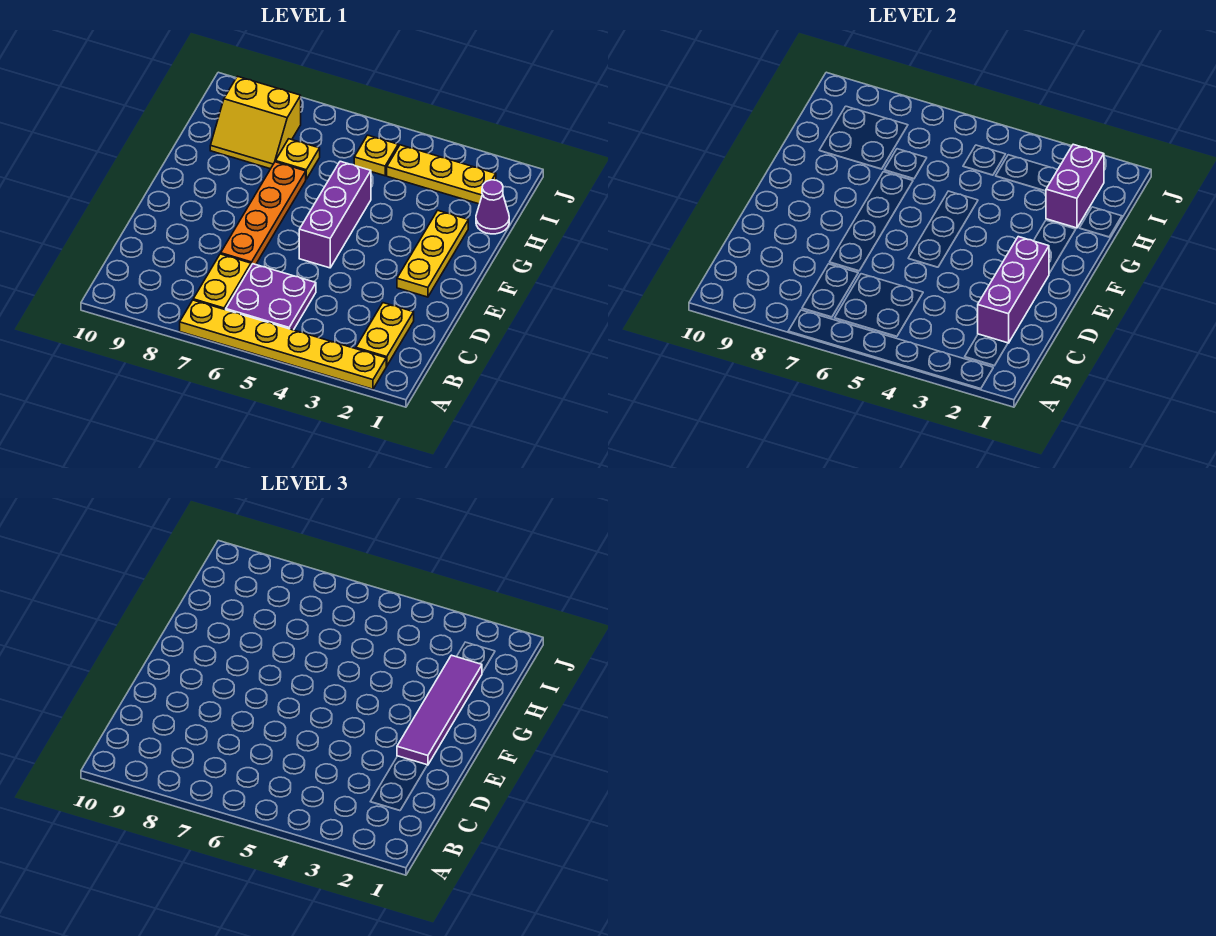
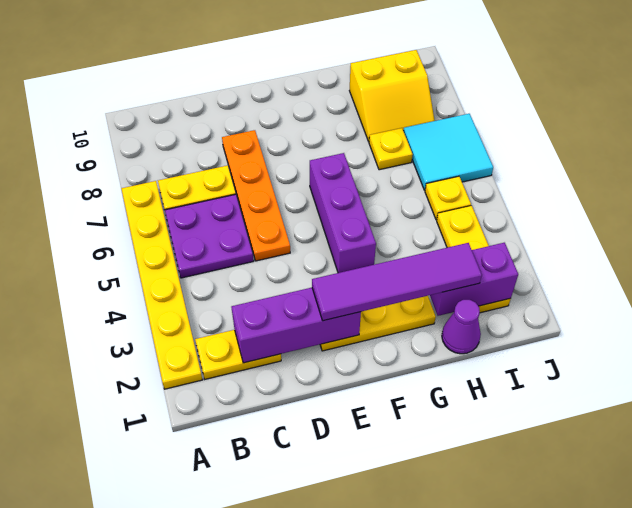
orange plate D7:G7 level 1 -> orange plate D5:D8 level 1
purple brick E5:G5 level 1 -> purple brick F4:F6 level 1
yellow slope H8:I9 level 1 top I -> yellow slope H8:I9 level 1 top 9
none -> cyan tile I6:J7 level 1

